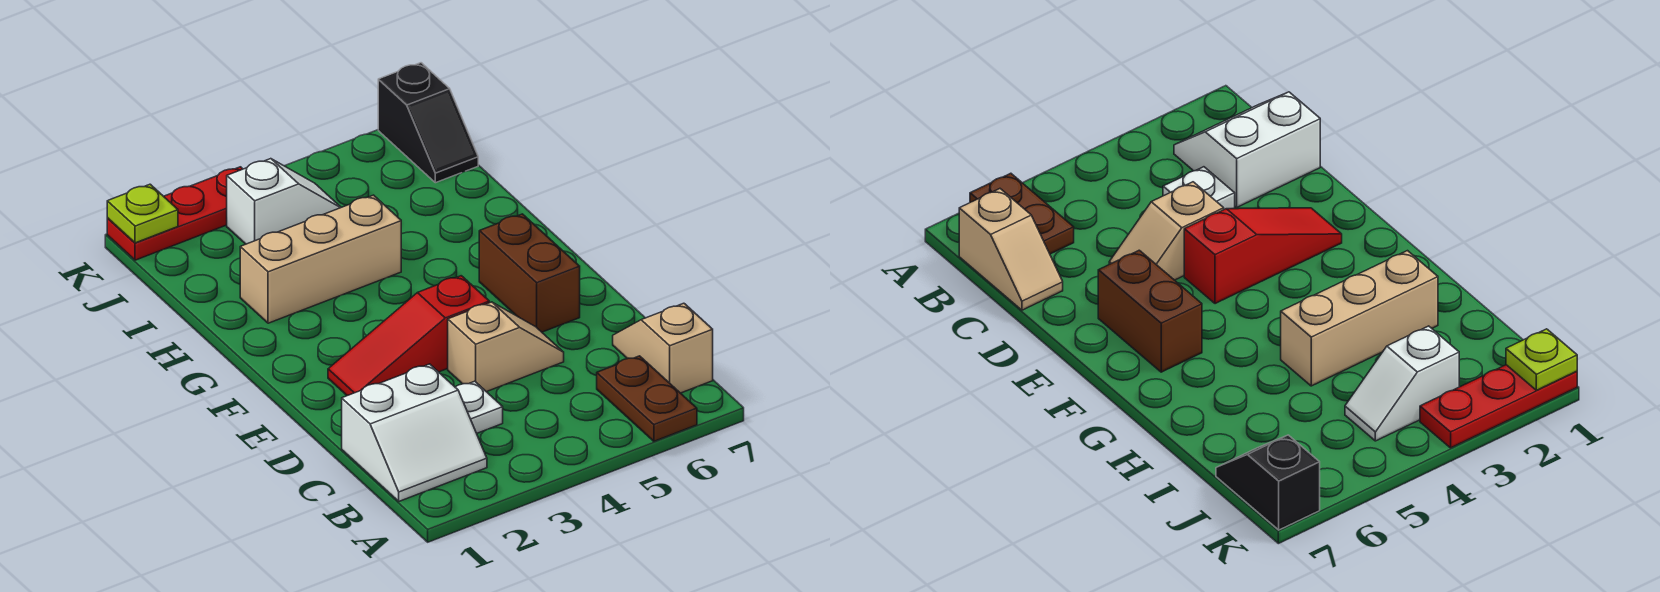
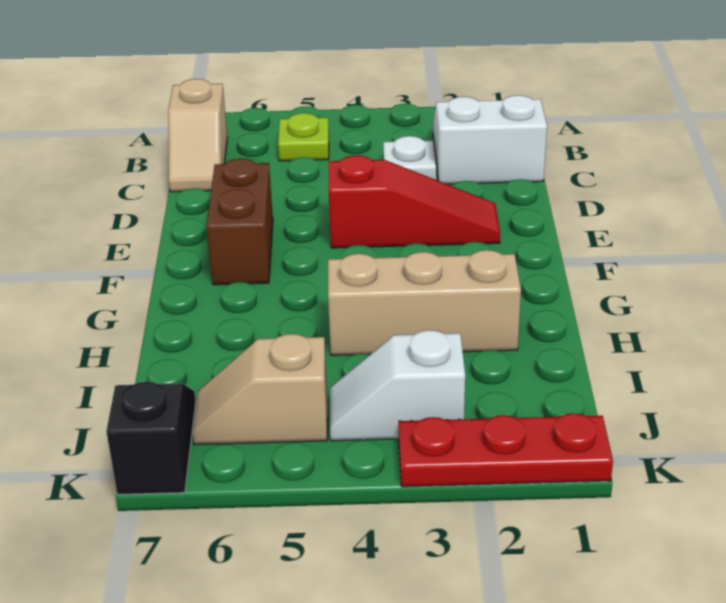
brown plate A6:B6 level 1 -> none
tan slope D4:D5 level 1 top 4 -> tan slope J5:J6 level 1 top 5
lime plate K1 level 2 -> lime plate B5 level 1

